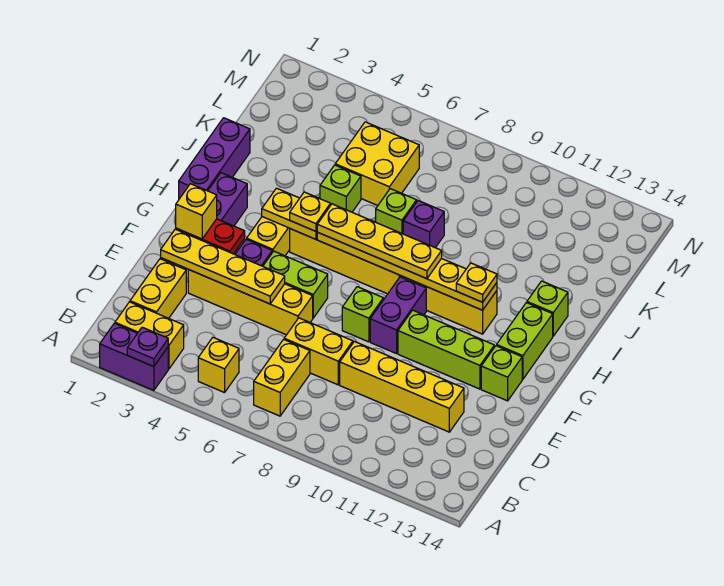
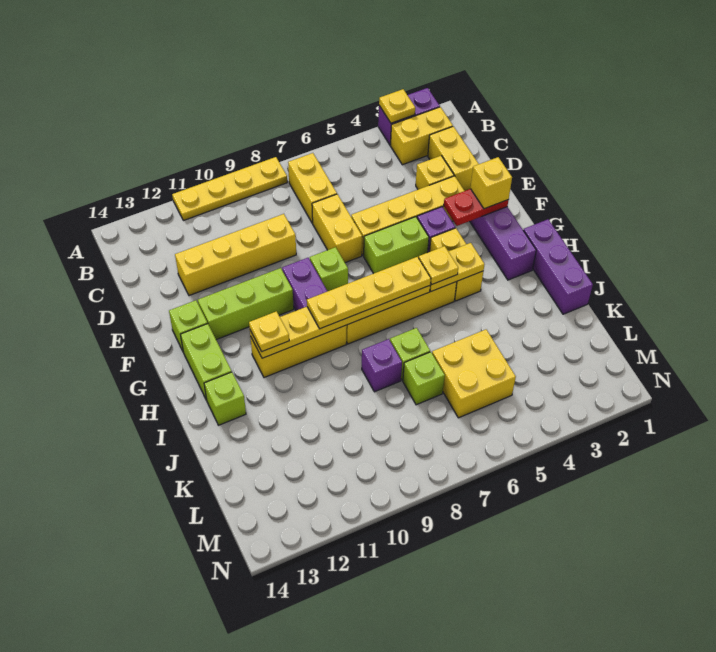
purple plate A3 level 2 -> yellow plate A3 level 2
yellow brick B5 level 1 -> yellow brick D3 level 1
yellow brick D7:D8 level 1 -> yellow brick D7:E7 level 1
yellow plate E2:E5 level 2 -> yellow plate A8:A11 level 1
lime brick J5 level 1 -> lime brick K7 level 1

